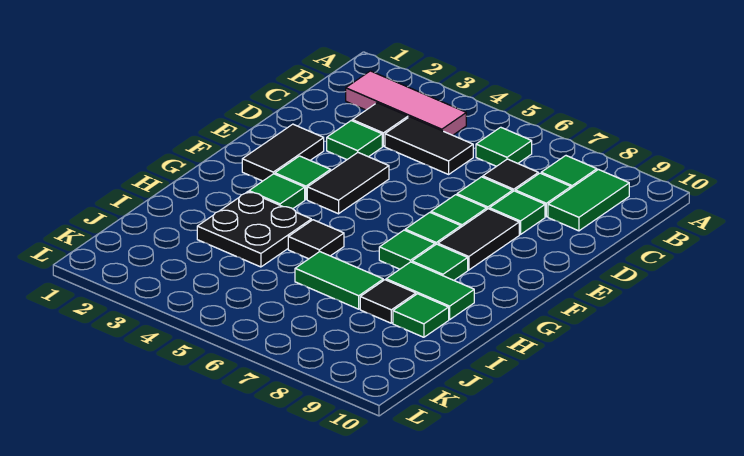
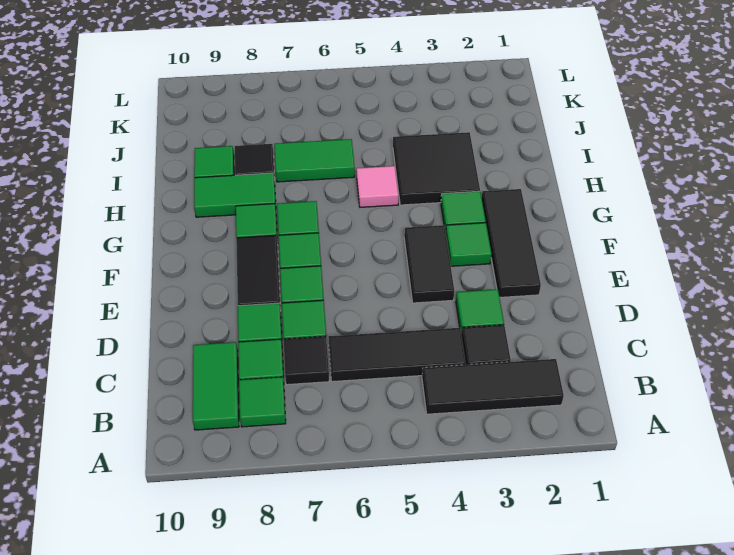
pink tile B2:B4 level 1 -> black tile B2:B4 level 1
green tile B6 level 1 -> none
black tile C4:C5 level 1 -> black tile C4:C6 level 1
black tile E2:F2 level 1 -> black tile E2:G2 level 1
black plate H3:I4 level 1 -> black tile H3:I4 level 1
black tile H5 level 1 -> pink tile H5 level 1

